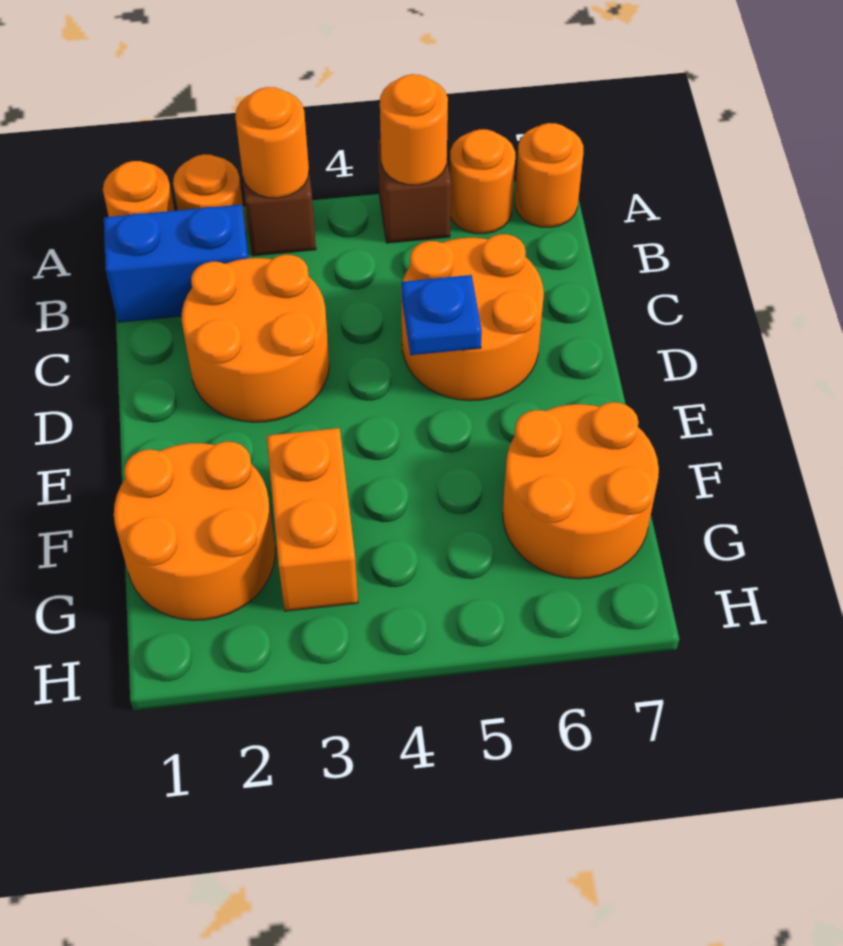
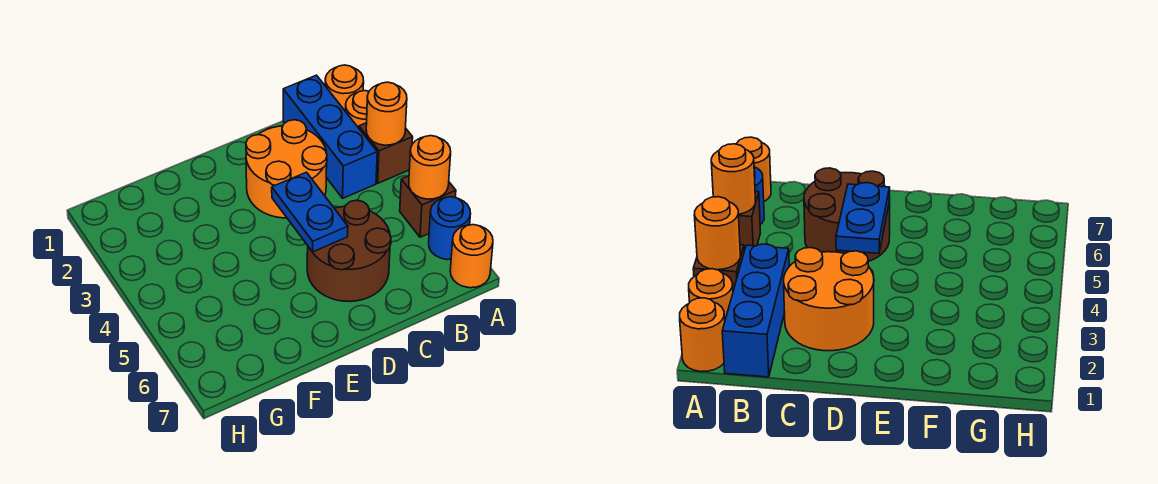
orange round brick A6 level 1 -> blue round brick A6 level 1
blue brick B1:B2 level 1 -> blue brick B1:B3 level 1
orange round brick C5:D6 level 1 -> brown round brick C5:D6 level 1
blue plate D5 level 2 -> blue plate D4:D5 level 2
orange round brick F1:G2 level 1 -> none
orange brick F3:G3 level 1 -> none
orange round brick F6:G7 level 1 -> none

